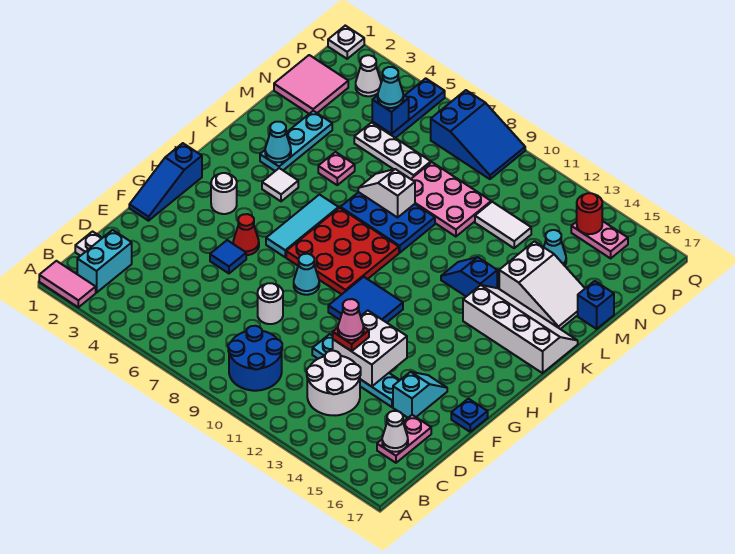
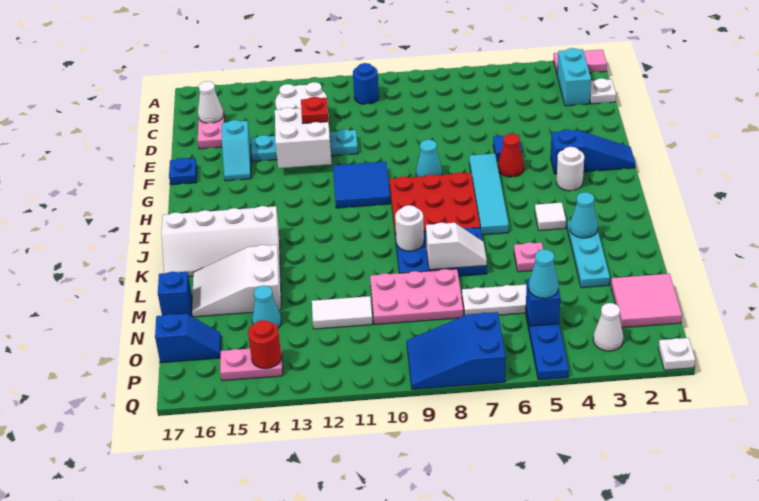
blue round brick B9:C10 level 1 -> blue round brick B10 level 1
white round brick E8 level 1 -> white round brick K9 level 2
pink cone E12 level 4 -> none
blue slope F1:H1 level 1 top H -> blue slope G1:G3 level 1 top 3
cyan tile H6:J6 level 1 -> cyan tile G6:J6 level 1
blue slope K12:K13 level 1 top 13 -> blue slope O16:O17 level 1 top 17

